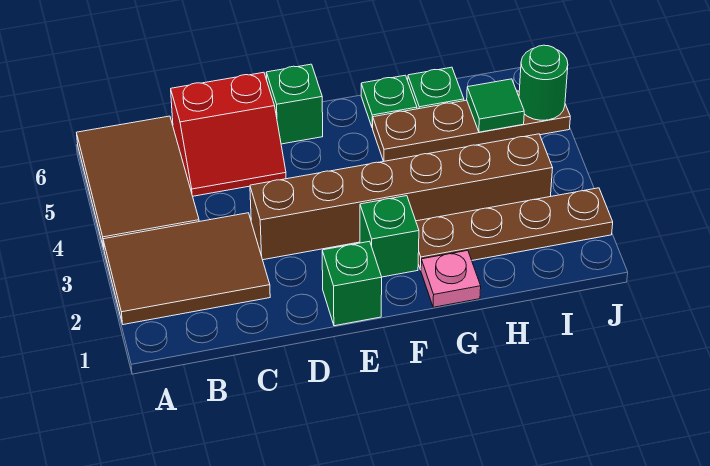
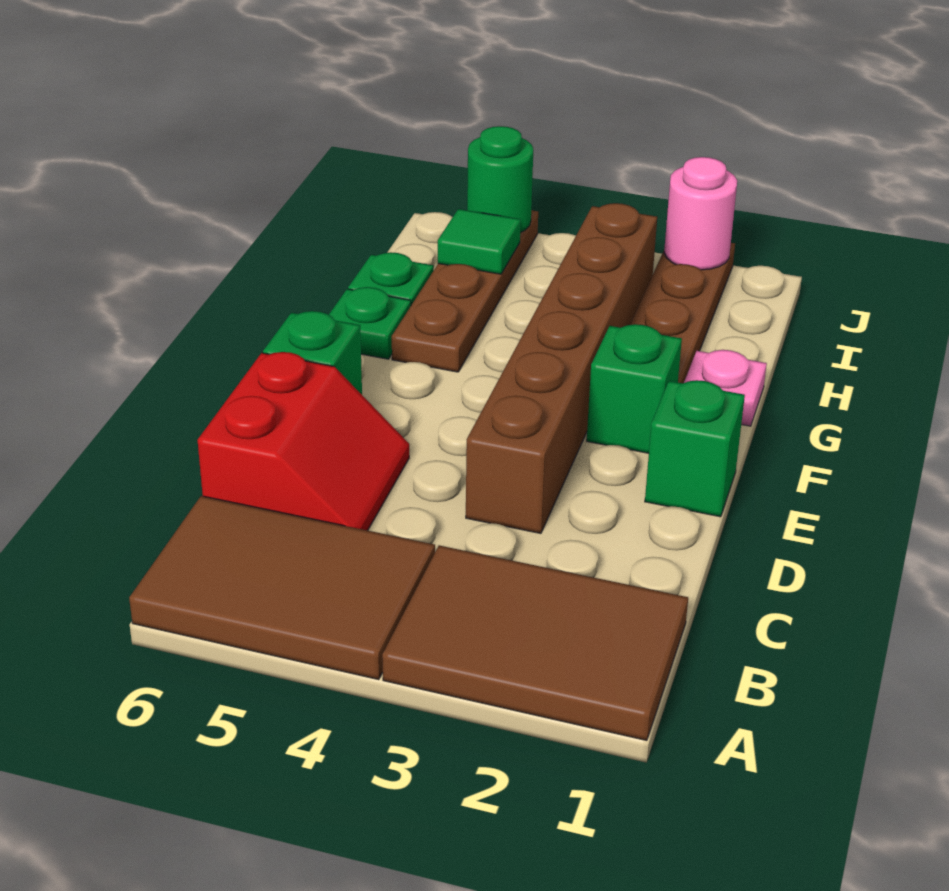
brown tile A2:C3 level 1 -> brown tile A1:B3 level 1
none -> pink round brick J2 level 2

